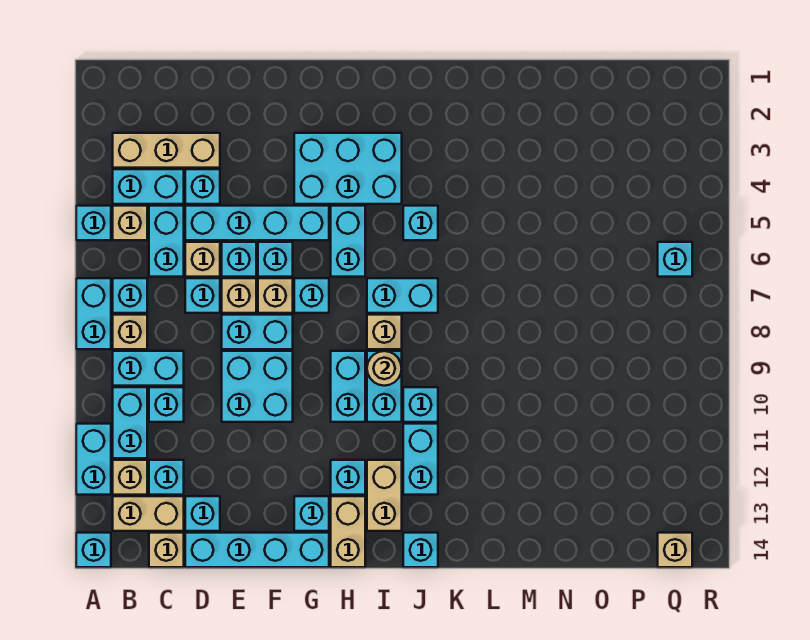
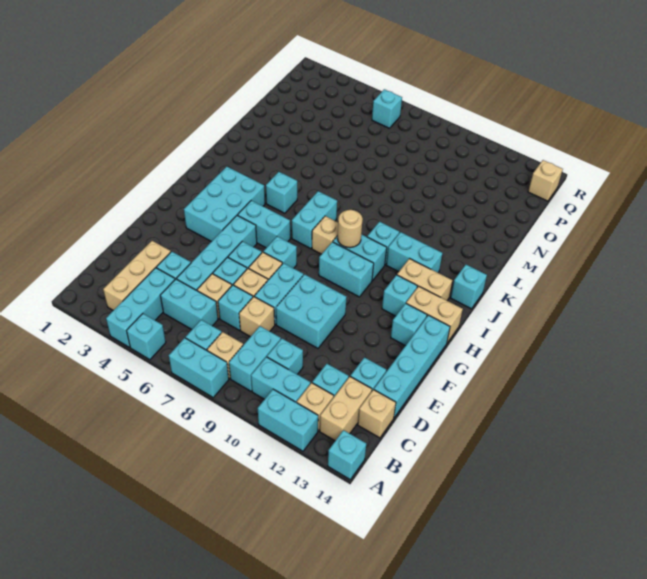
cyan brick B4:C4 level 1 -> cyan brick A4:C4 level 1
tan brick B5 level 1 -> tan brick D8 level 1

